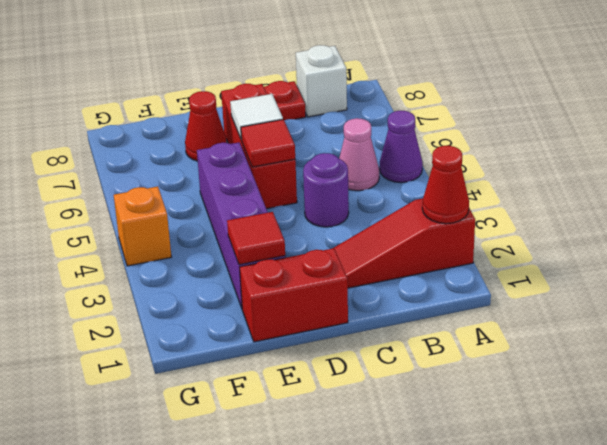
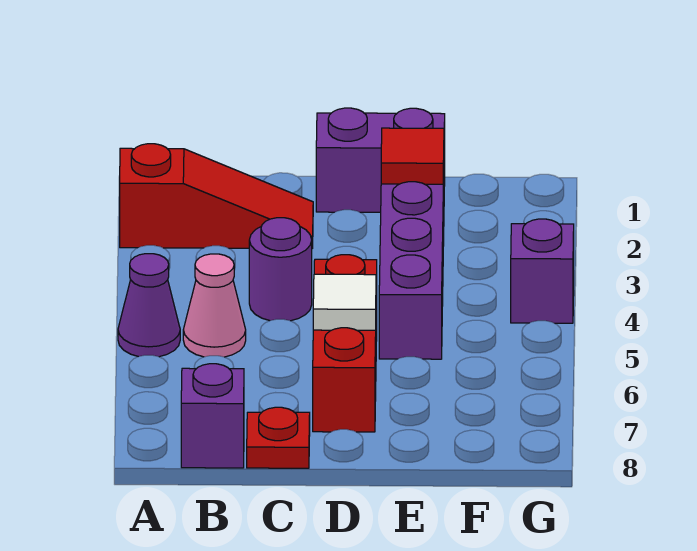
red cone A2 level 2 -> none
white brick B8 level 1 -> purple brick B8 level 1
red brick D1:E1 level 1 -> purple brick D1:E1 level 1
red tile D5 level 2 -> none
red cone E7 level 1 -> none
orange brick G4 level 1 -> purple brick G4 level 1

